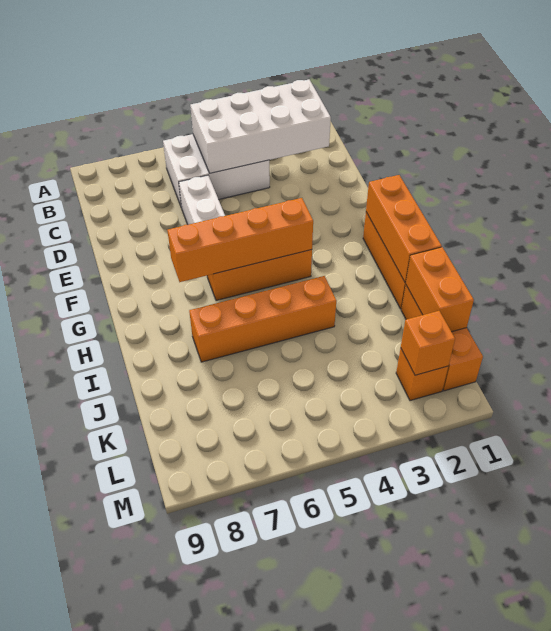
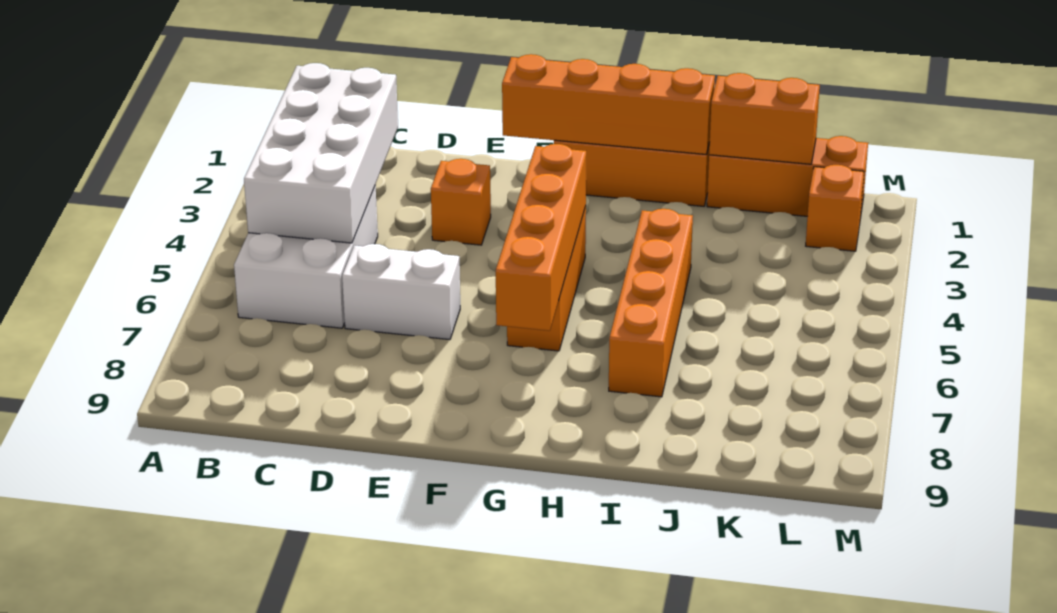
orange brick G1:I1 level 2 -> orange brick F1:I1 level 2
orange brick L2 level 2 -> orange brick E3 level 1

